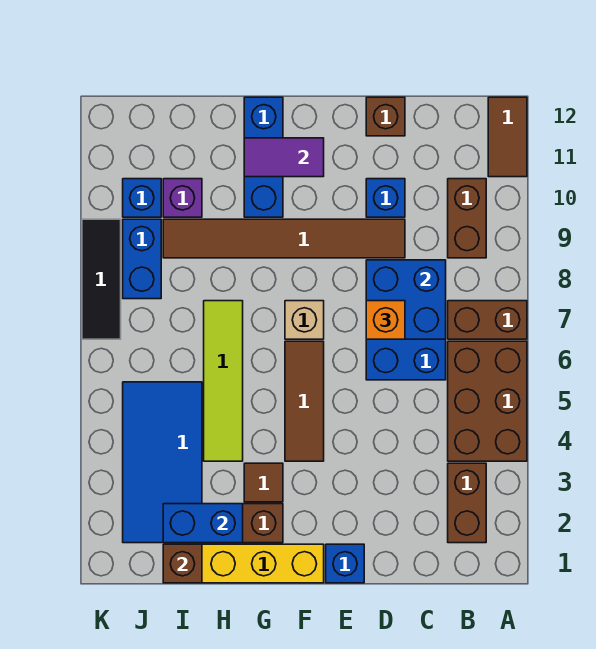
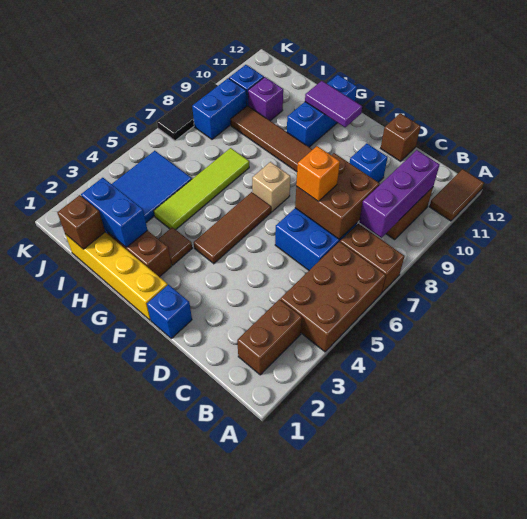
none -> purple brick B8:B10 level 2
blue brick C7:D8 level 2 -> brown brick C7:D8 level 2

